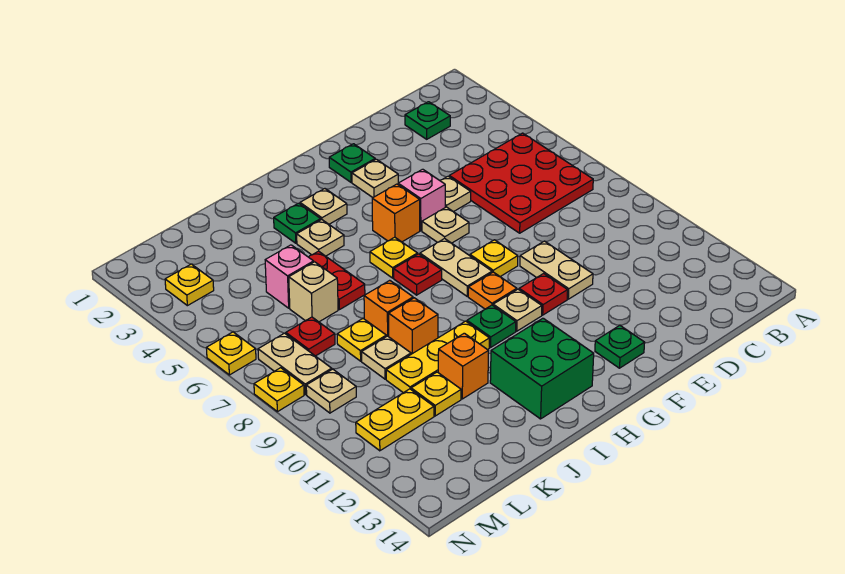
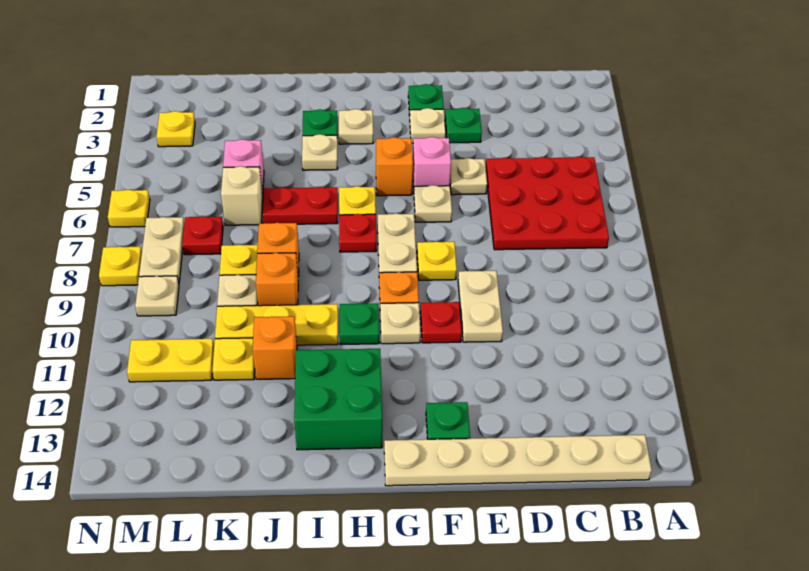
none -> tan plate B14:G14 level 1
green plate C2 level 1 -> green plate E3 level 1
red plate J5:J6 level 1 -> red plate I6:J6 level 1

